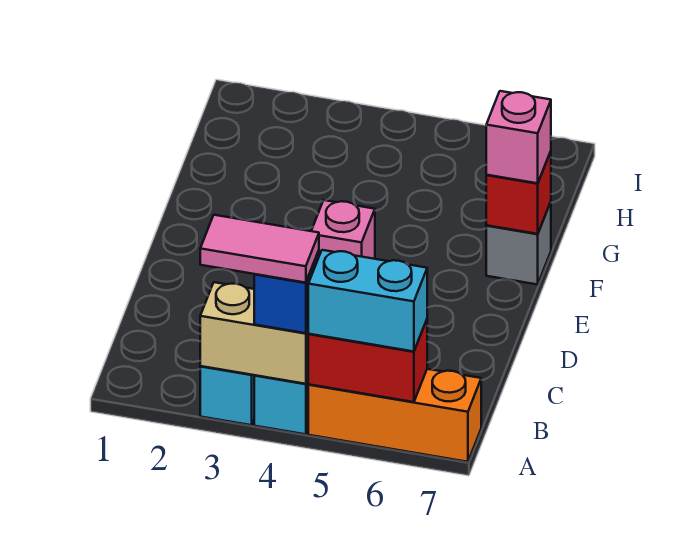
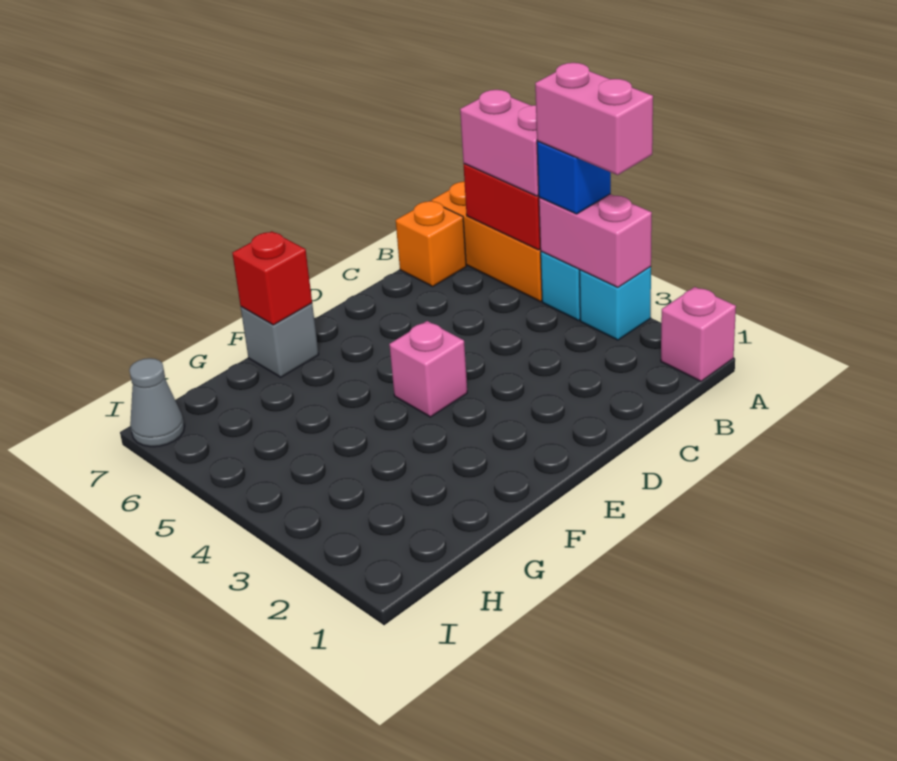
tan brick A3:A4 level 2 -> pink brick A3:A4 level 2
pink tile A3:A4 level 4 -> pink brick A3:A4 level 4
cyan brick A5:A6 level 3 -> pink brick A5:A6 level 3
none -> orange brick B7 level 1
pink brick F7 level 3 -> pink brick A1 level 1
none -> grey cone I7 level 1

